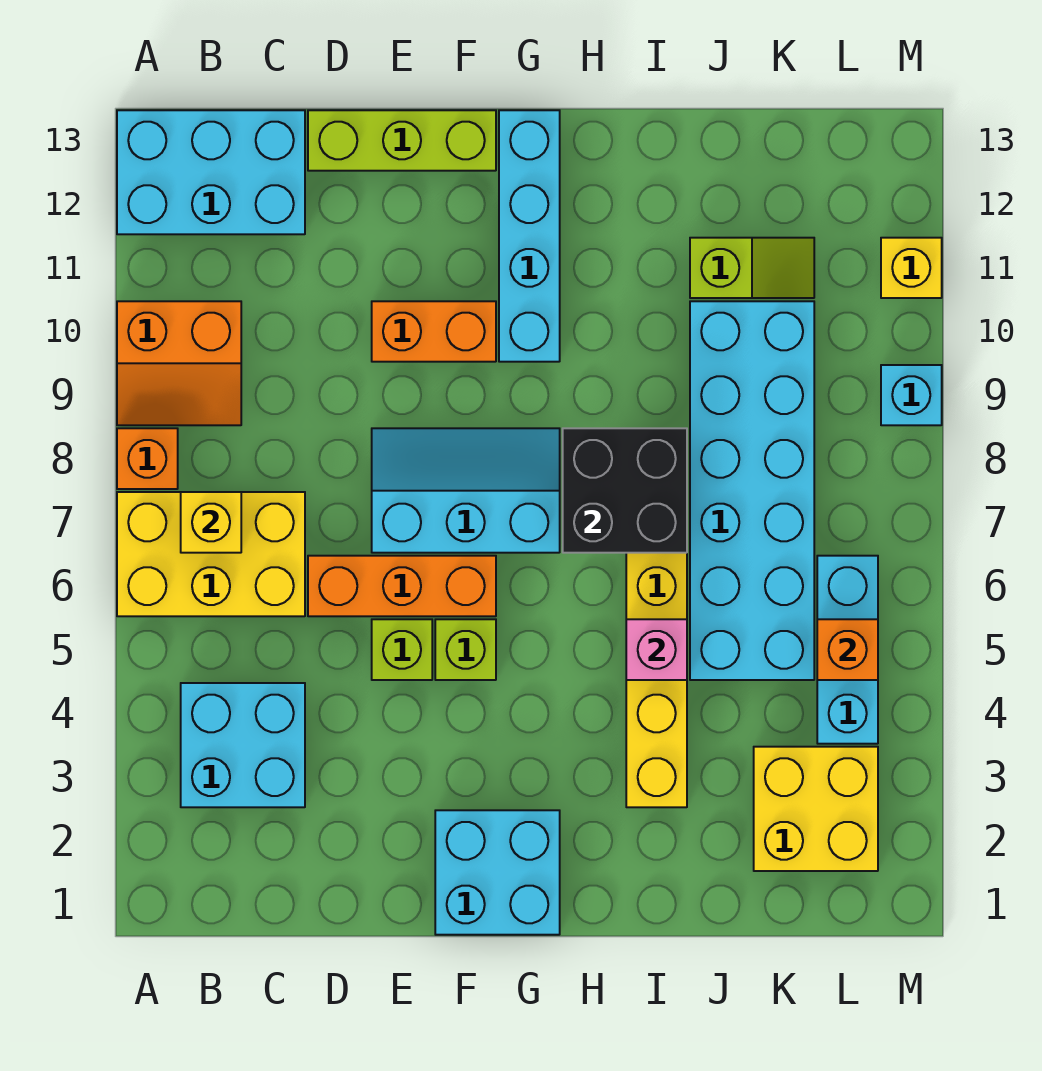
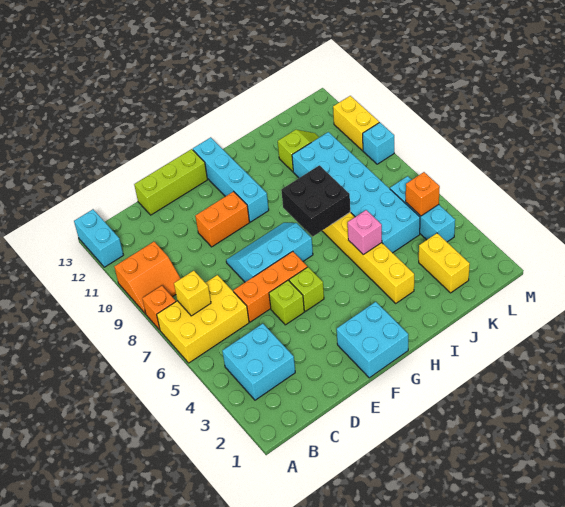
cyan brick A12:C13 level 1 -> cyan brick A12:A13 level 1
yellow brick K2:L3 level 1 -> yellow brick K2:K3 level 1
yellow brick M11 level 1 -> yellow brick M10:M11 level 1

